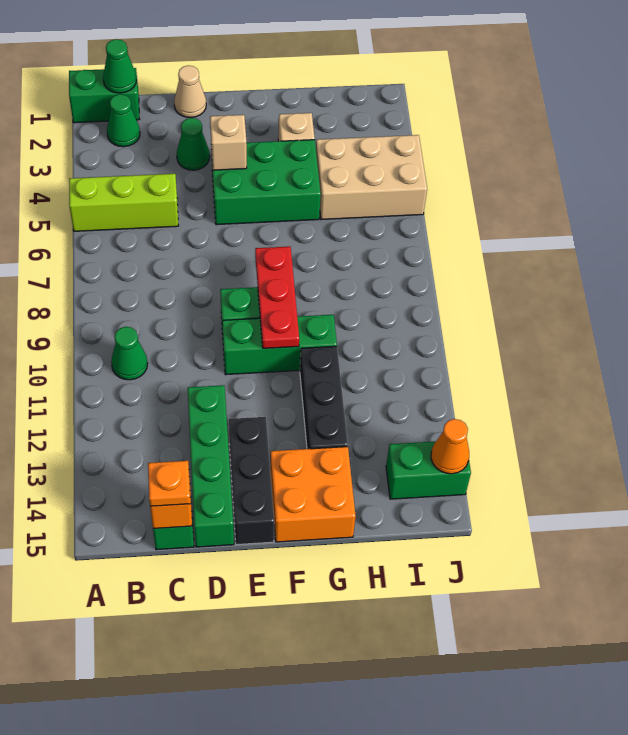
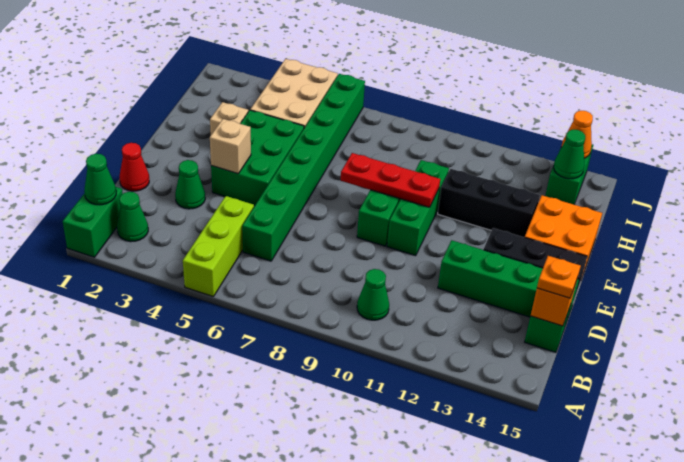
none -> green brick C6:J6 level 1
tan cone D1 level 1 -> red cone D1 level 1
none -> green cone I14 level 2

